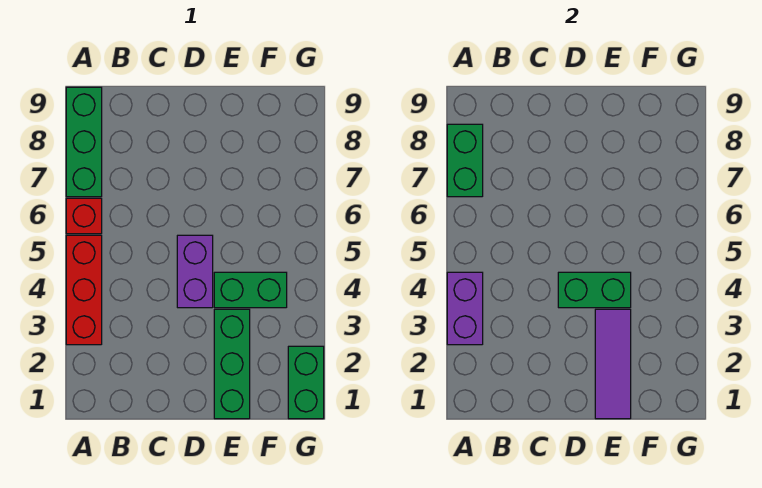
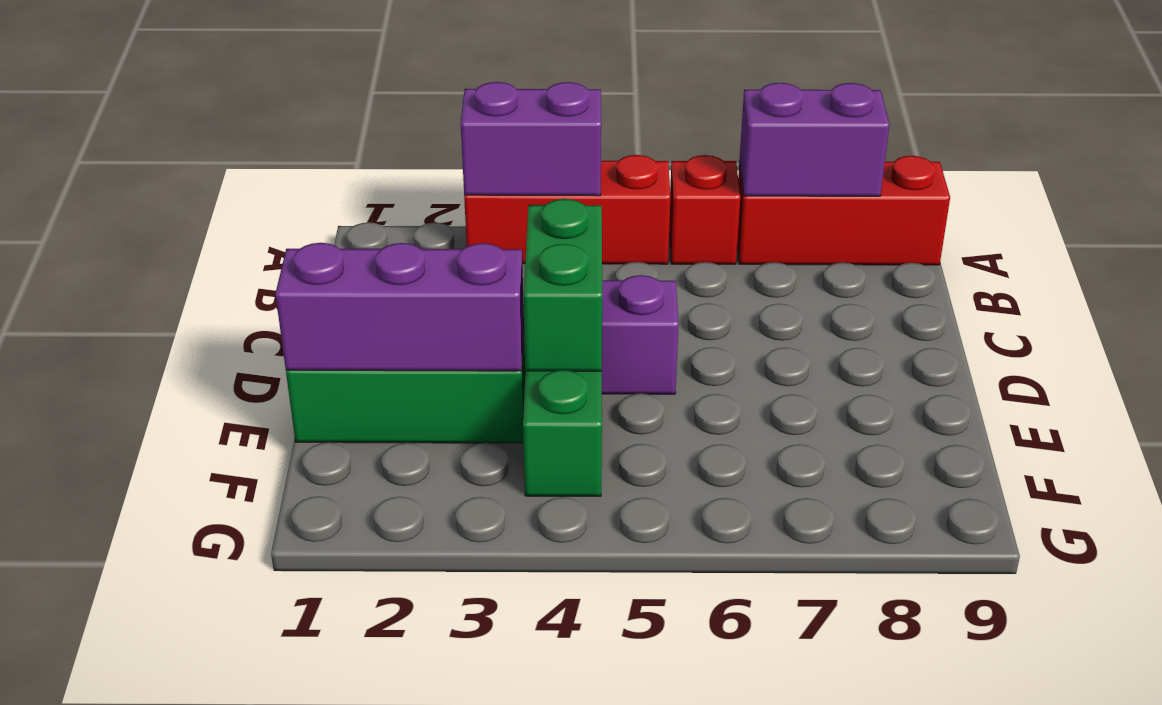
green brick A7:A9 level 1 -> red brick A7:A9 level 1
green brick A7:A8 level 2 -> purple brick A7:A8 level 2
purple tile E1:E3 level 2 -> purple brick E1:E3 level 2
green brick G1:G2 level 1 -> none

